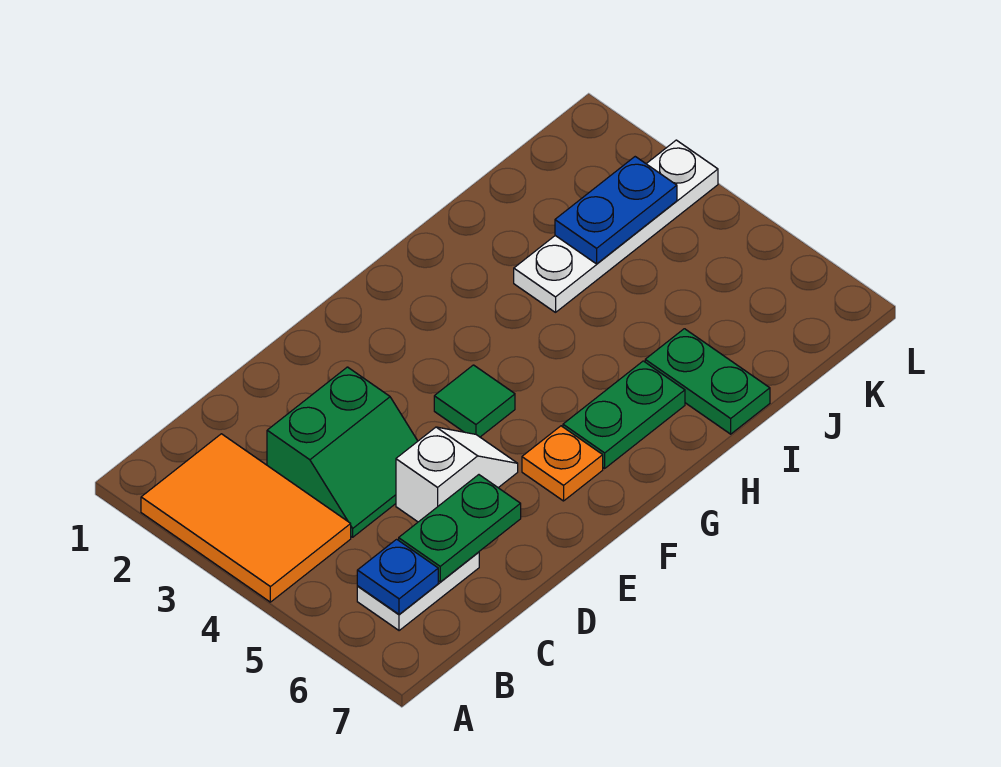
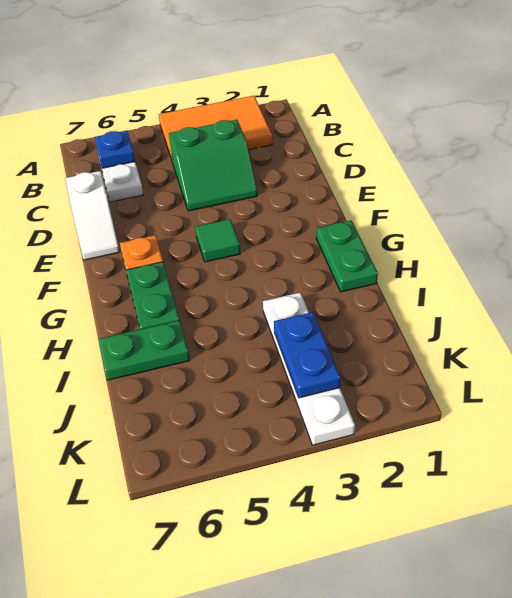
green slope C3:D4 level 1 top 3 -> green slope C3:D4 level 1 top C
green plate C6:D6 level 2 -> green plate G1:H1 level 1
white slope D5:E5 level 1 top D -> white slope D7:E7 level 1 top D

